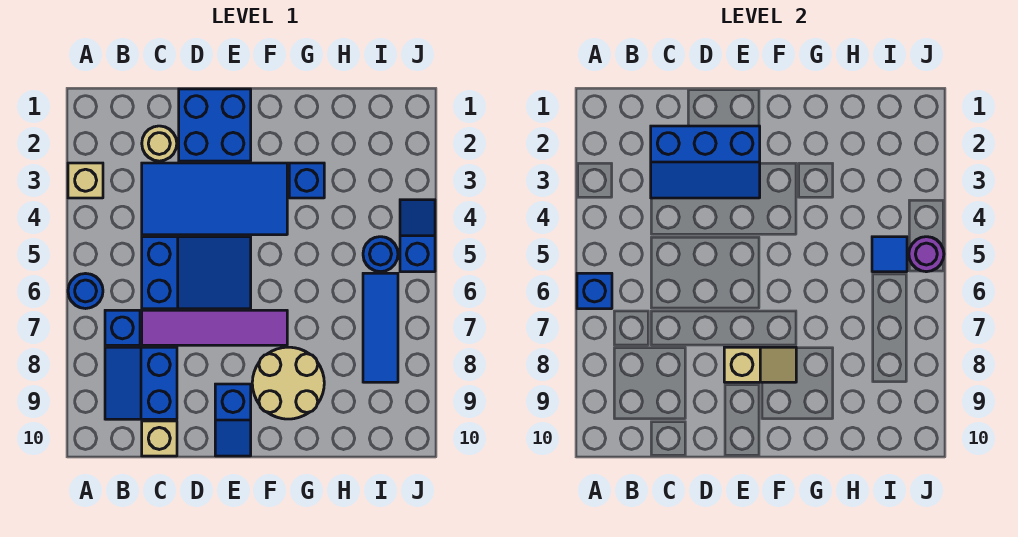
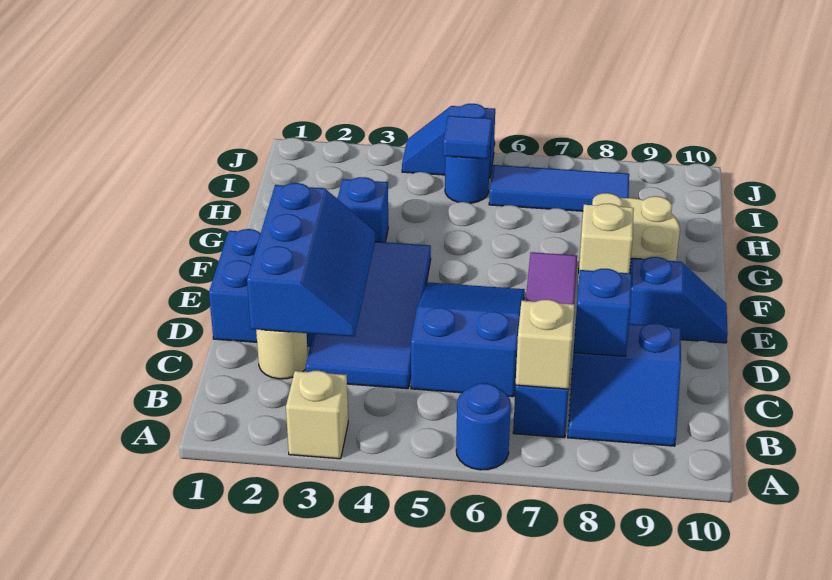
blue brick A6 level 2 -> blue brick C8 level 2
tan brick C10 level 1 -> tan brick B7 level 2
purple round brick J5 level 2 -> none

